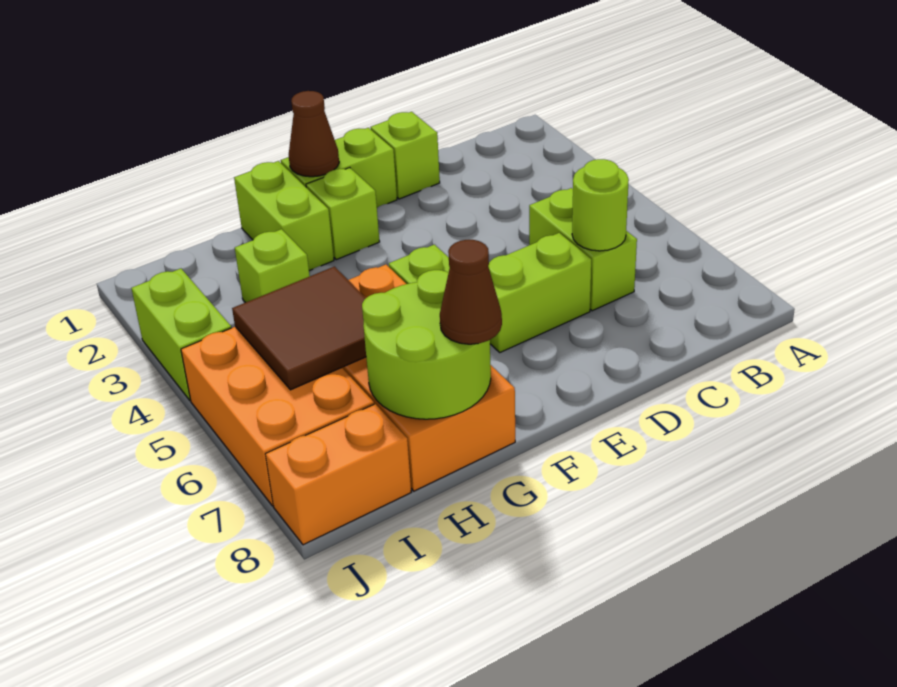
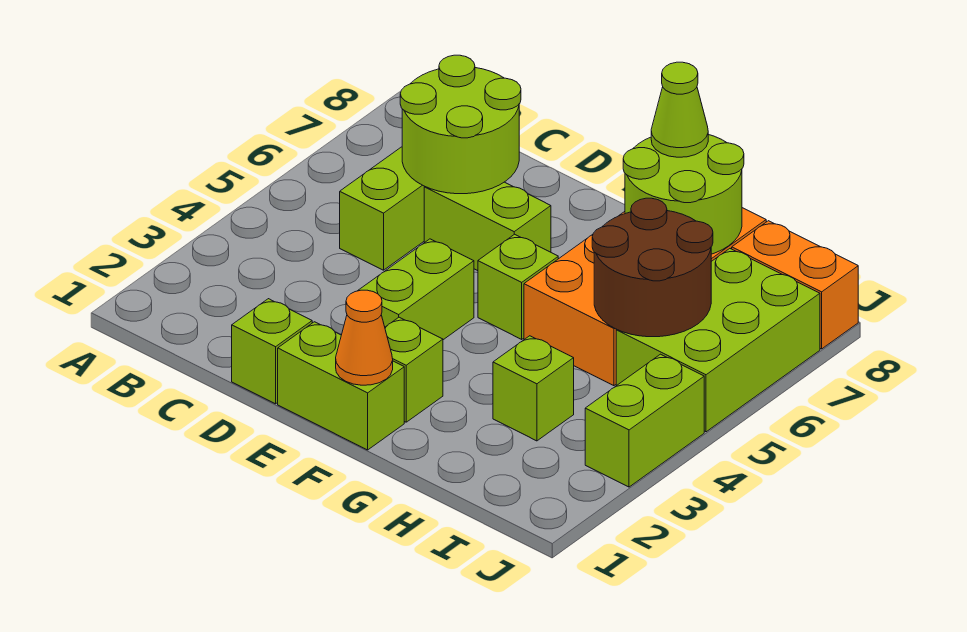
lime round brick C6 level 2 -> lime round brick C6:D7 level 2
brown cone F1 level 2 -> orange cone F1 level 2
lime brick G1:G2 level 1 -> lime brick E3:E4 level 1
brown cone G8 level 3 -> lime cone G8 level 3
brown tile H5:I6 level 2 -> brown round brick H5:I6 level 2
orange brick I5:J7 level 1 -> lime brick I5:J7 level 1

